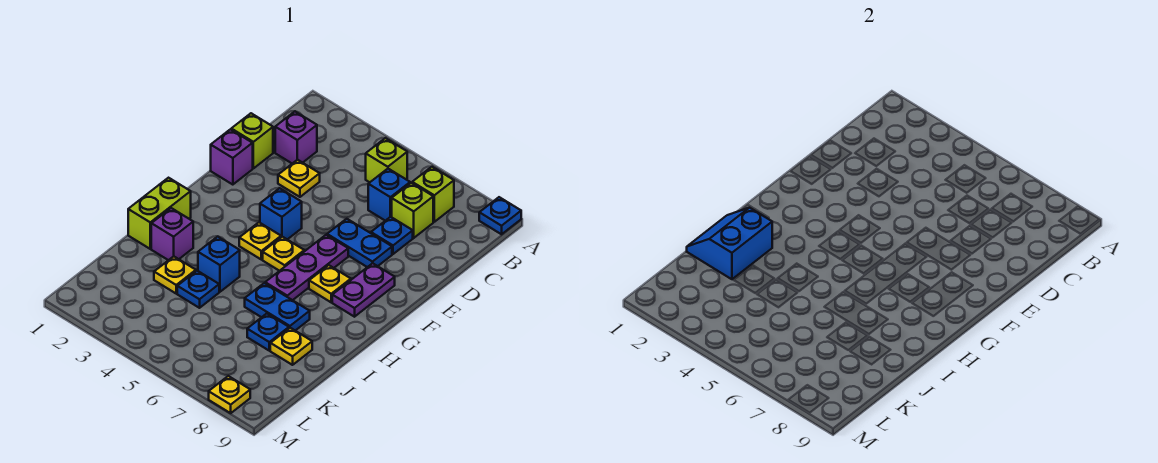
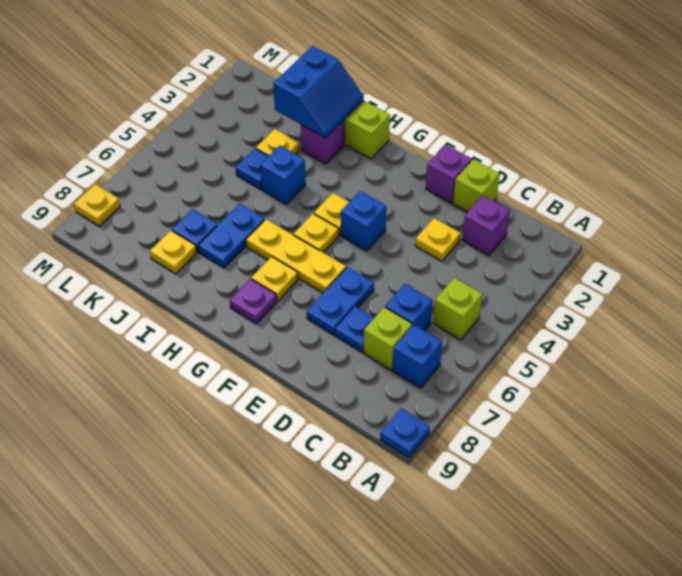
lime brick B7 level 1 -> blue brick B7 level 1
purple plate F6:H6 level 1 -> yellow plate F6:H6 level 1
purple plate F8:G8 level 1 -> purple plate G8 level 1
blue slope I1:J2 level 2 top 2 -> blue slope I1:J2 level 2 top J

